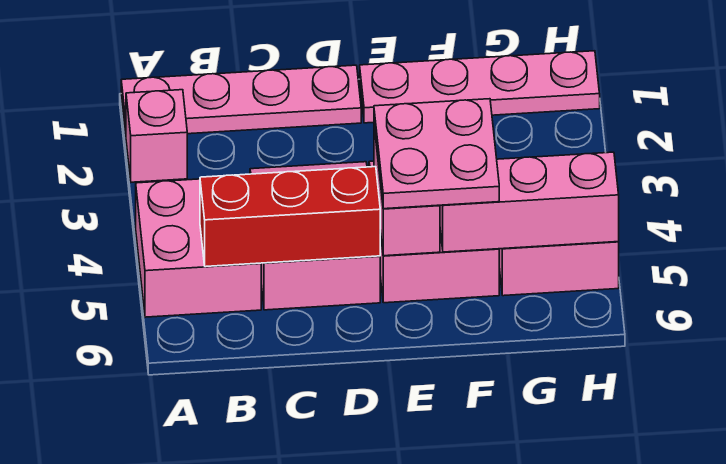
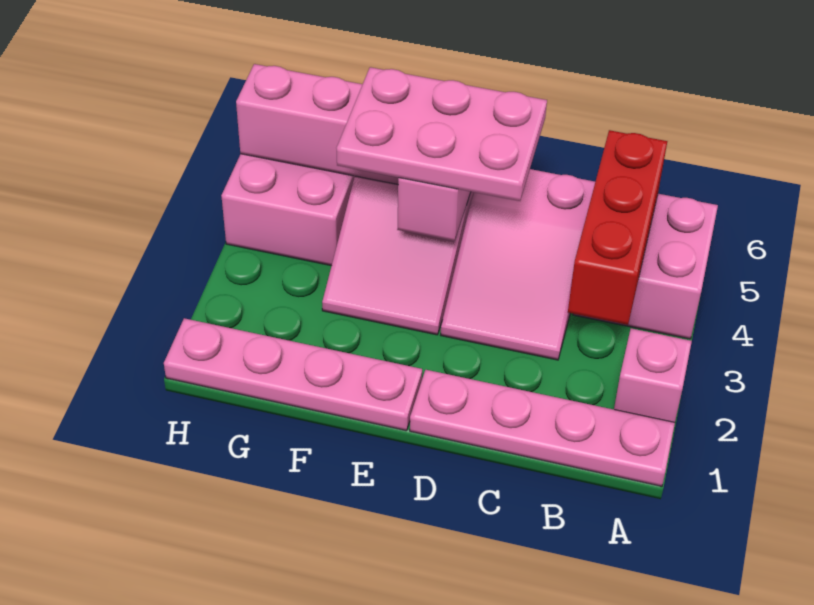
red brick B5:D5 level 2 -> red brick B3:B5 level 2
pink plate E4:F5 level 3 -> pink plate D4:F5 level 3

